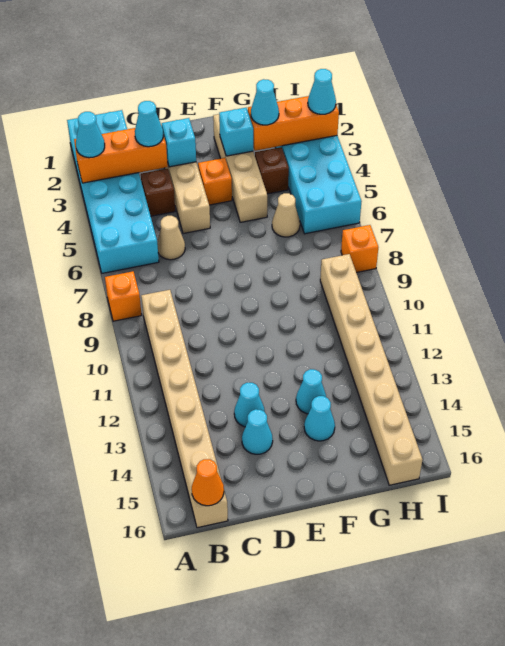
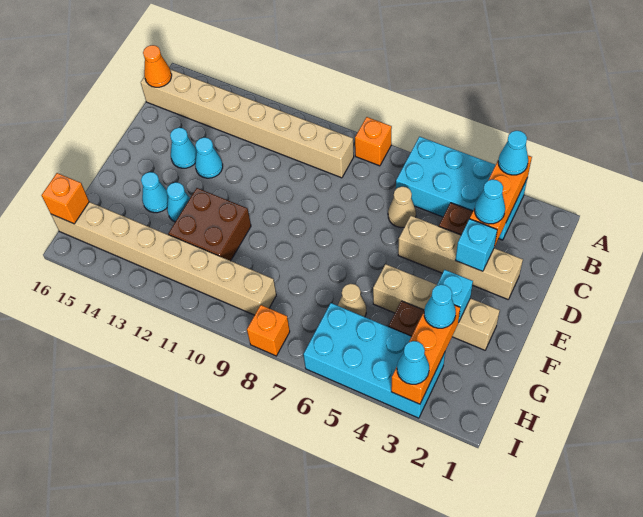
cyan brick A1:B6 level 1 -> cyan brick A3:B6 level 1
orange brick E4 level 1 -> orange brick H16 level 2
none -> brown brick F11:G12 level 1

